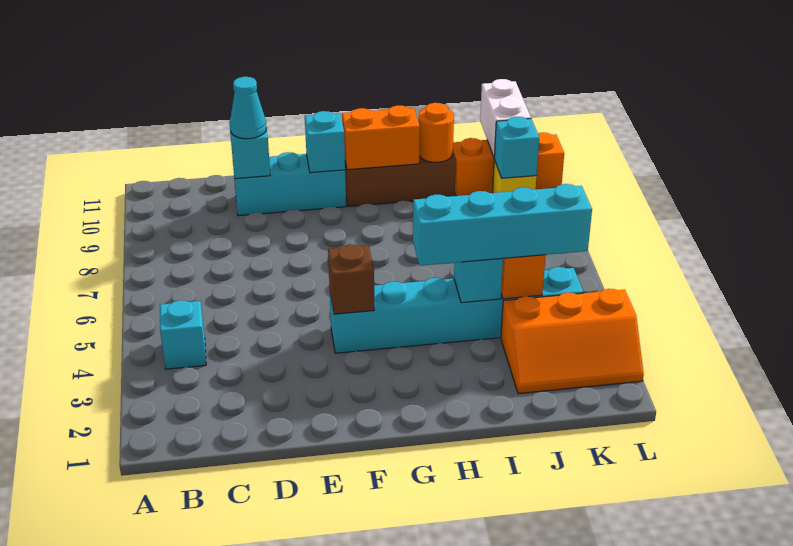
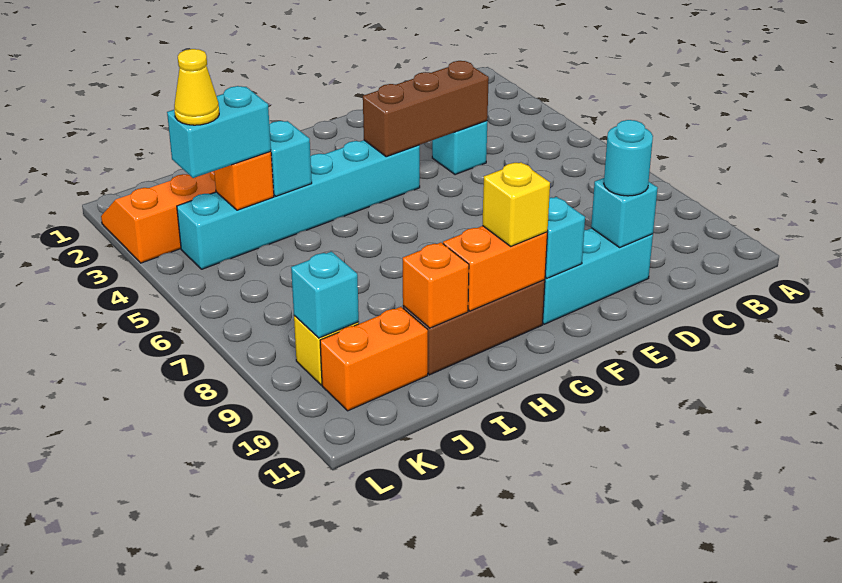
cyan brick B4 level 1 -> cyan brick D4 level 1
cyan cone D10 level 3 -> cyan round brick D10 level 3
brown brick F4 level 2 -> brown brick D4:F4 level 2
none -> yellow brick G10 level 3
cyan brick H4:K4 level 3 -> cyan brick J4:K4 level 3
orange round brick I10 level 2 -> orange brick I10 level 2
orange brick J10:L10 level 1 -> orange brick J10:K10 level 1
none -> yellow cone K4 level 4
white brick K10:K11 level 2 -> none

